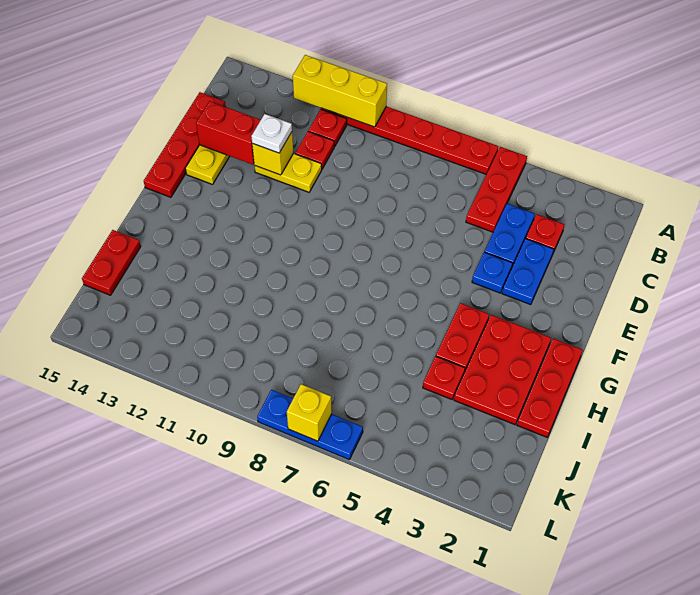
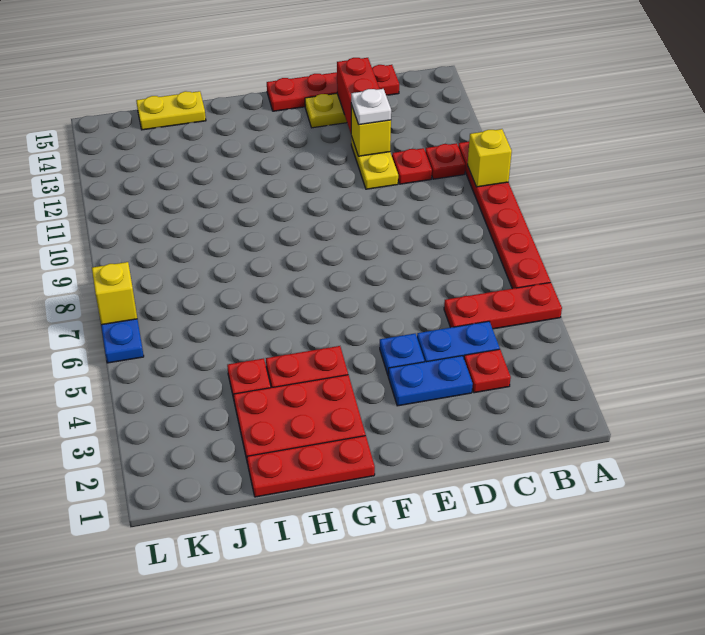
yellow brick A10:A12 level 2 -> yellow brick A10 level 2
red plate I15:J15 level 1 -> yellow plate I15:J15 level 1

